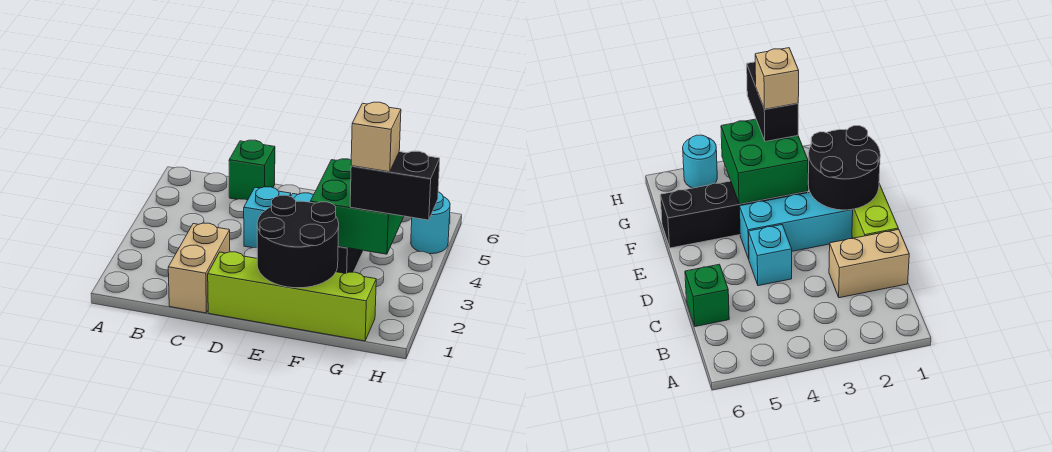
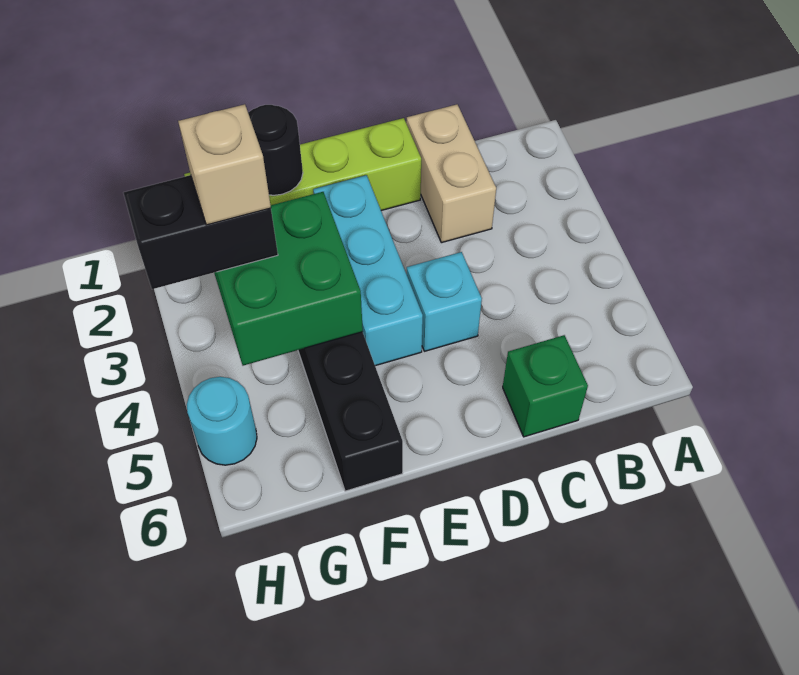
black round brick E1:F2 level 2 -> black round brick F1 level 2

